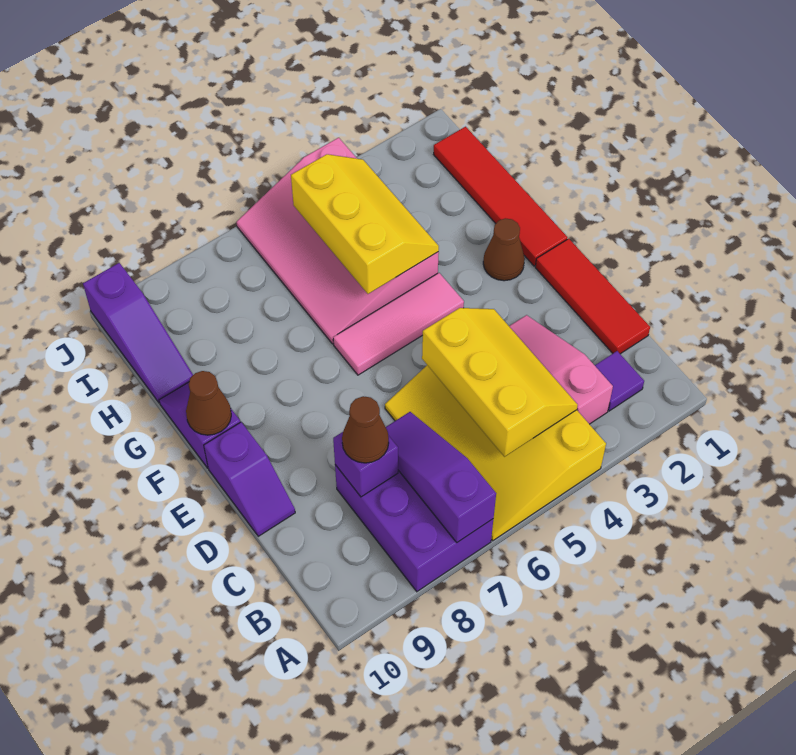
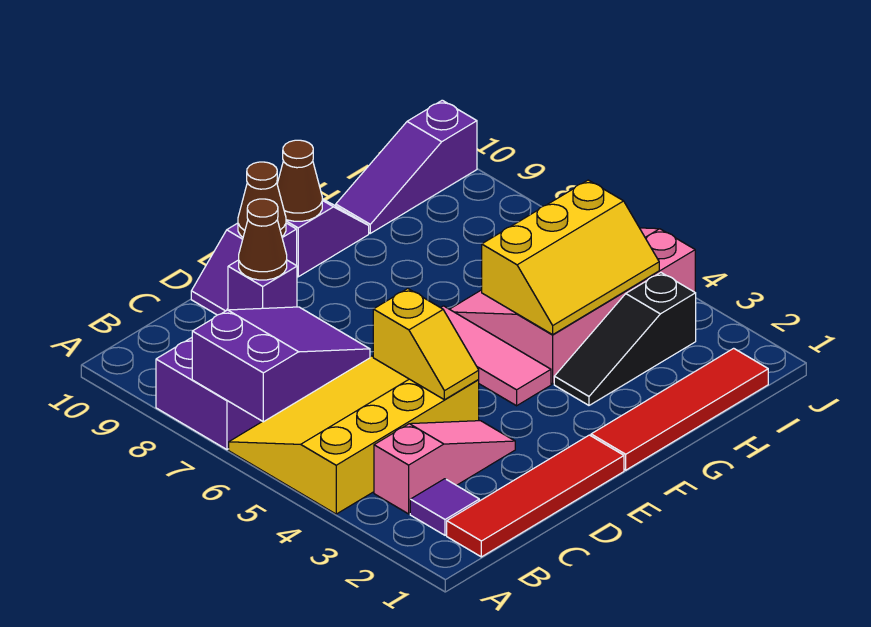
purple slope A7:C7 level 2 top A -> purple slope A6:C7 level 2 top A
yellow slope B4:D5 level 2 top 5 -> yellow slope D4:D5 level 2 top 5
red tile C1:E1 level 1 -> red tile B1:E1 level 1
brown cone F2 level 1 -> brown cone E10 level 2
none -> black slope G3:I3 level 1 top I

